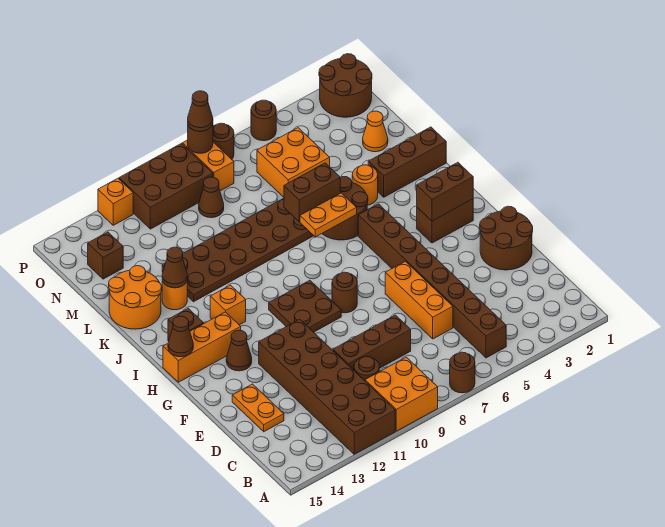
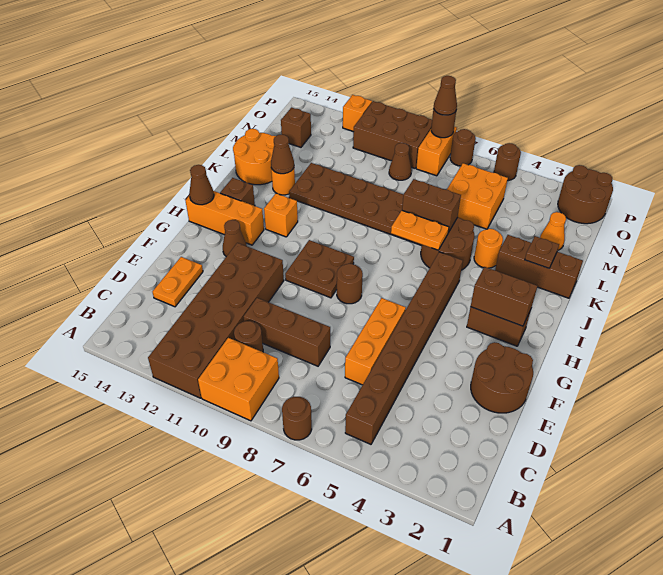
none -> brown plate K2 level 2

